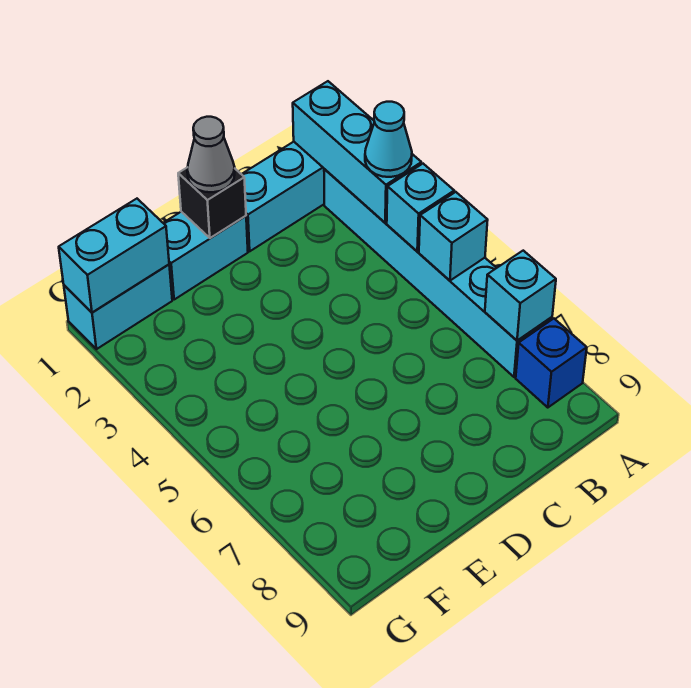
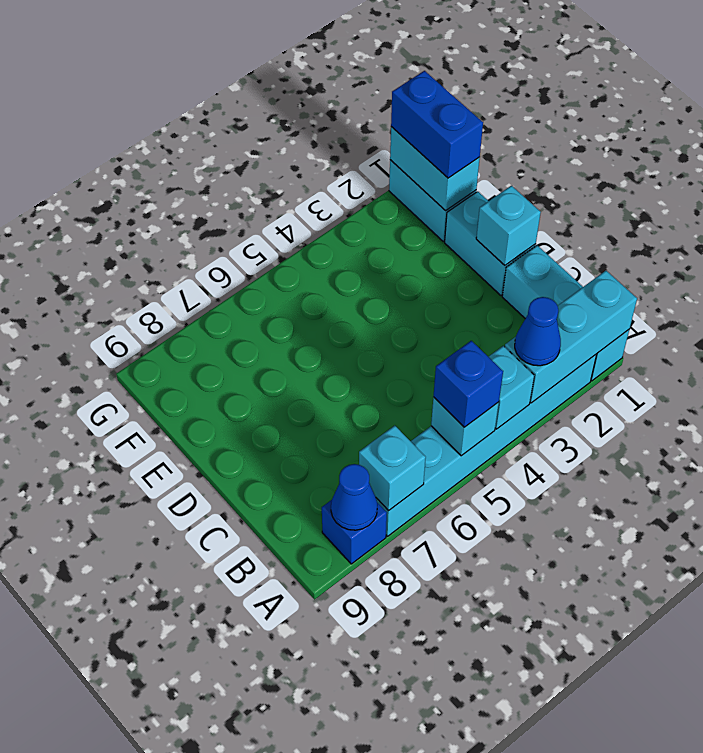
cyan cone A3 level 3 -> blue cone A3 level 3
none -> blue brick A5 level 3
none -> blue cone A8 level 2
black brick D1 level 2 -> cyan brick D1 level 2
grey cone D1 level 3 -> none
none -> blue brick F1:G1 level 3

